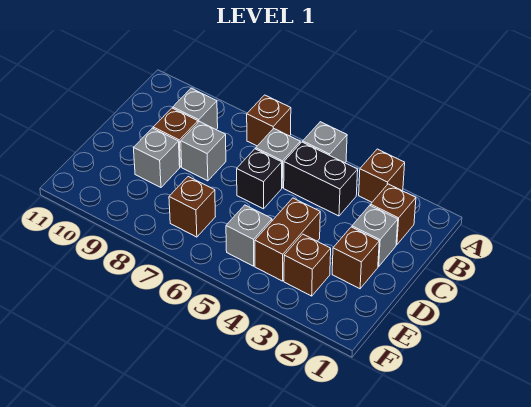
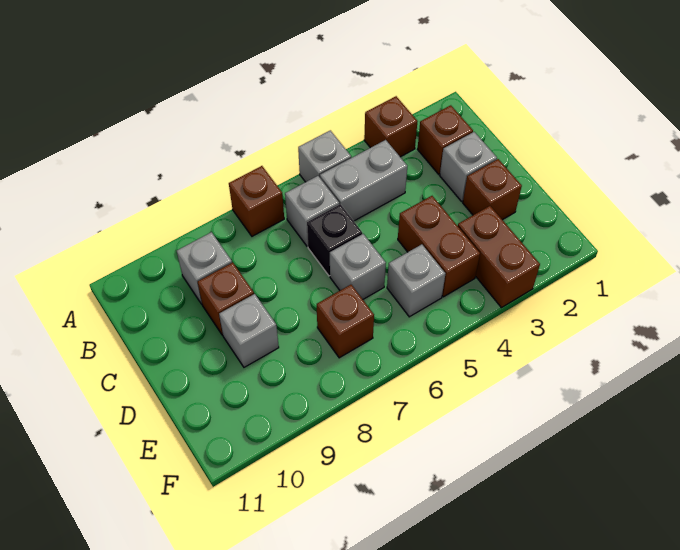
black brick B4:B5 level 1 -> grey brick B4:B5 level 1
grey brick C8 level 1 -> grey brick D6 level 1
brown brick E3 level 1 -> brown brick E3:F3 level 1

